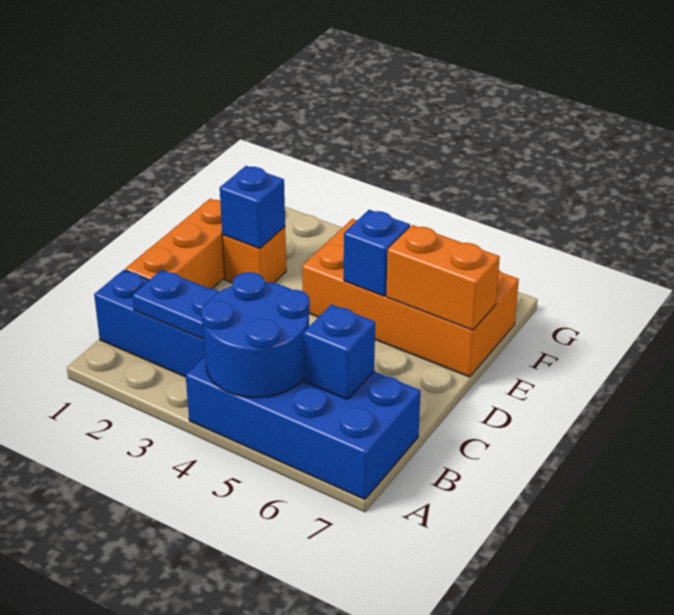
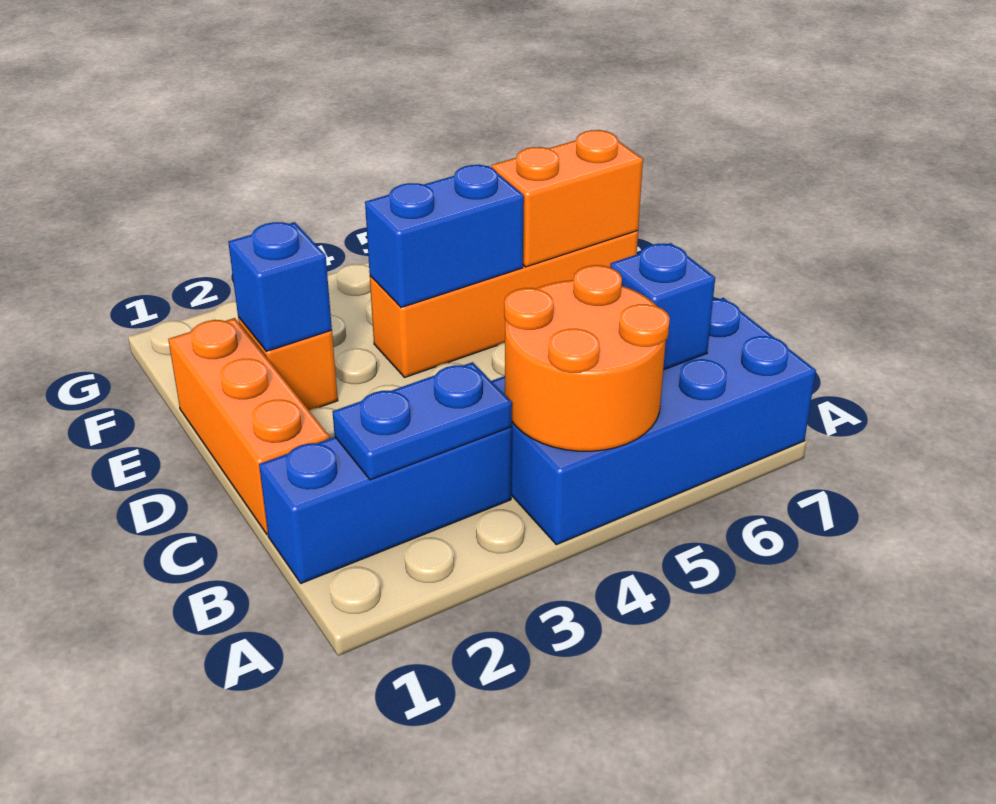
blue round brick A4:B5 level 2 -> orange round brick A4:B5 level 2
orange brick E4:F7 level 1 -> orange brick E4:E7 level 1
blue brick E5 level 2 -> blue brick E4:E5 level 2

